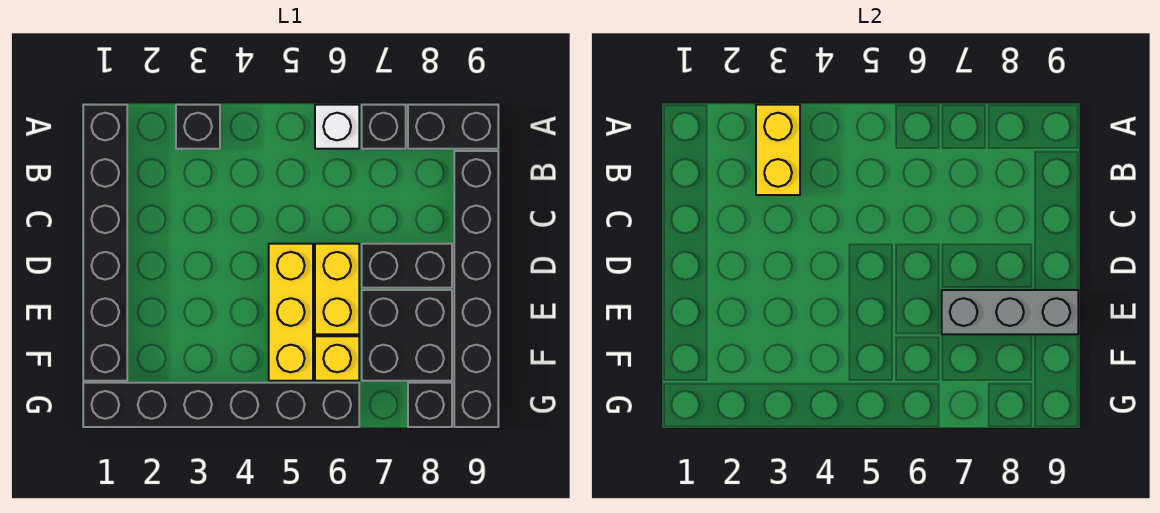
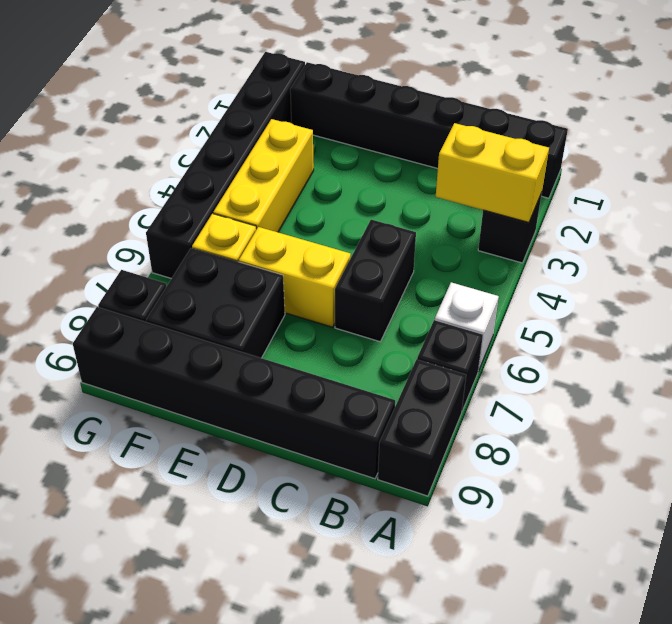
yellow brick D5:F5 level 1 -> yellow brick F3:F5 level 1
black brick D7:D8 level 1 -> black brick C5:C6 level 1
grey brick E7:E9 level 2 -> none

